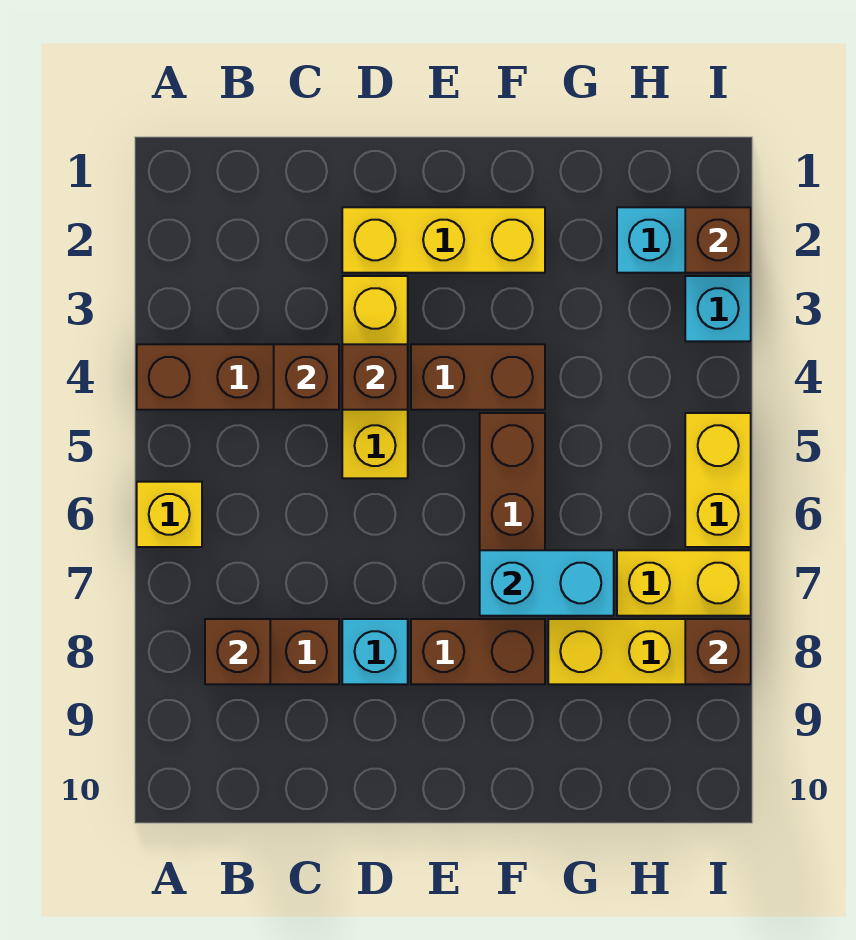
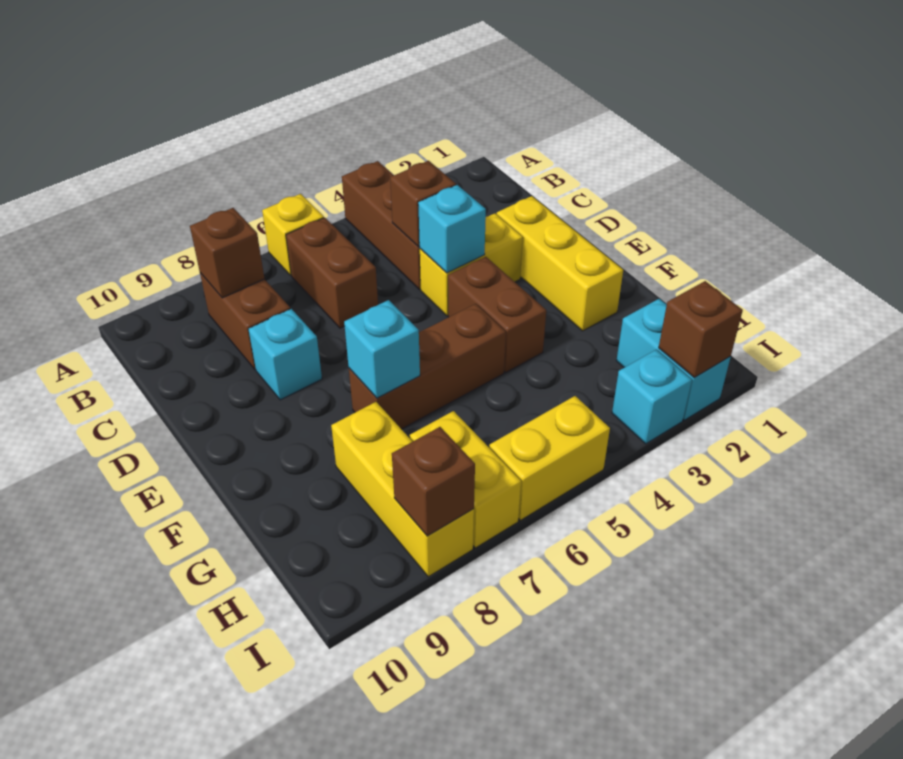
yellow brick D3:D5 level 1 -> yellow brick D3:D4 level 1
brown brick D4 level 2 -> cyan brick D4 level 2
brown brick E8:F8 level 1 -> brown brick B6:C6 level 1
cyan brick F7:G7 level 2 -> cyan brick F7 level 2

